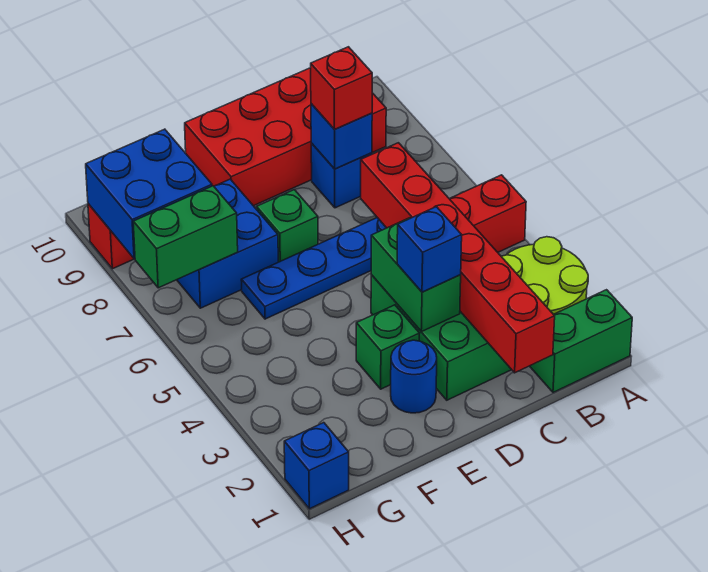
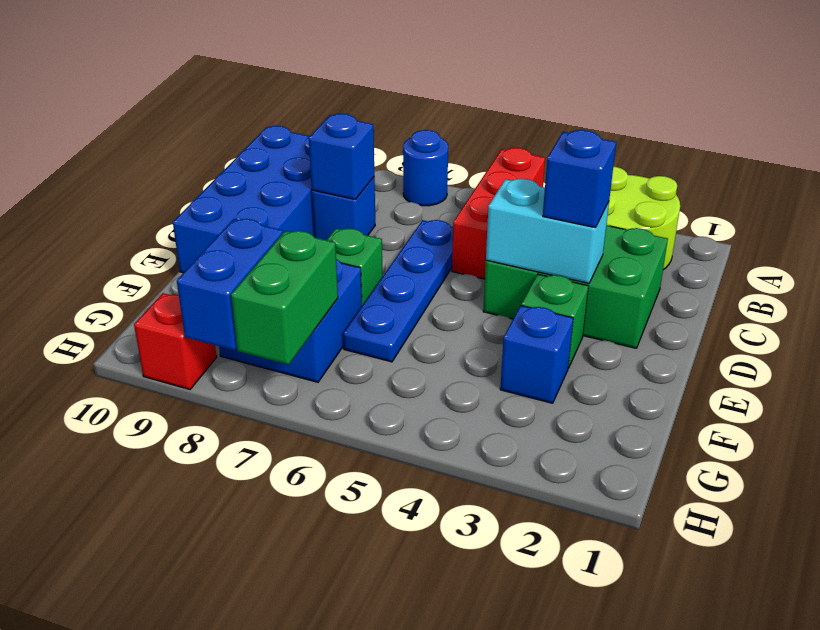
green brick A1:B1 level 1 -> none
red brick B9:E10 level 1 -> blue brick B9:E10 level 1
red brick C1:C6 level 2 -> none
red brick C8 level 3 -> none
green brick D3:D4 level 2 -> cyan brick D3:D4 level 2
blue round brick E2 level 1 -> blue round brick A7 level 1
blue brick G8:H9 level 2 -> blue brick G8:H8 level 2
blue brick H1 level 1 -> blue brick F3 level 1

